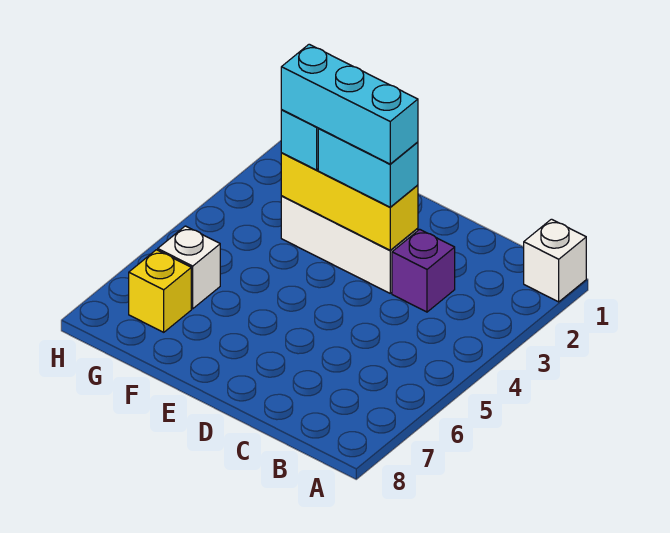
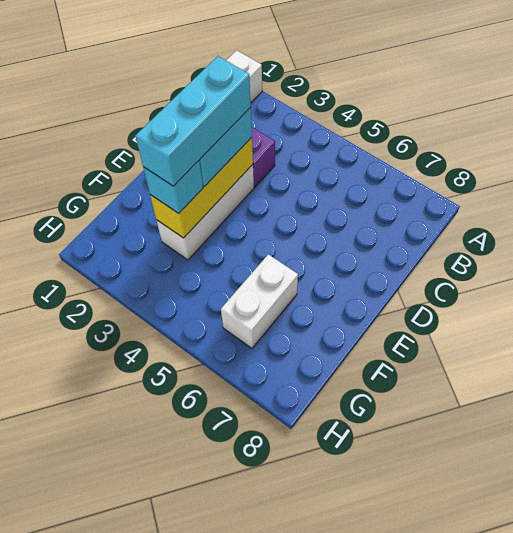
white brick G6 level 1 -> white brick F6:G6 level 1
yellow brick G7 level 1 -> none

